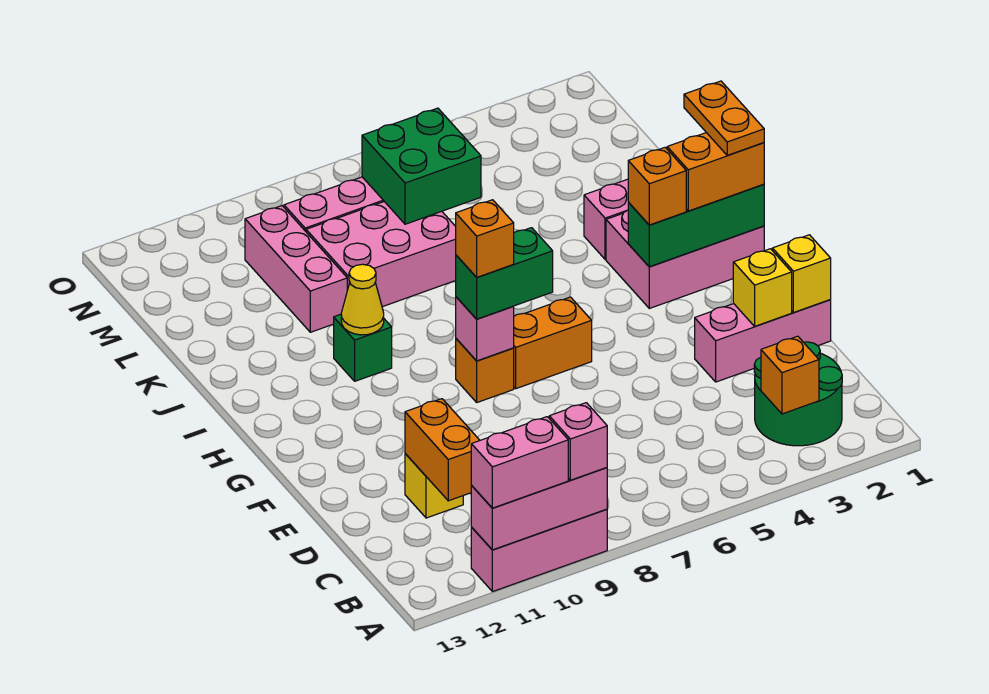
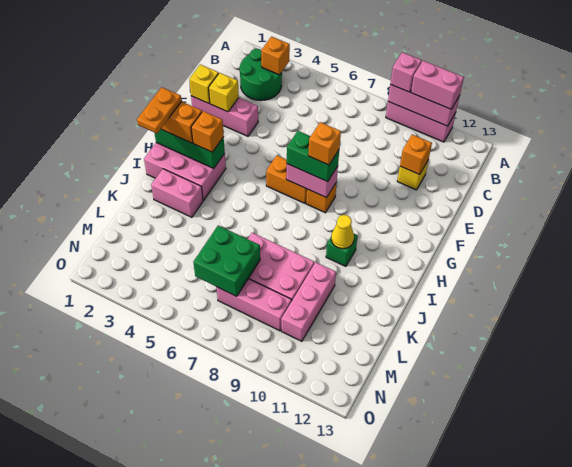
orange brick C11:D11 level 2 -> orange brick D11 level 2
pink brick G8 level 2 -> pink brick G7:G8 level 2

